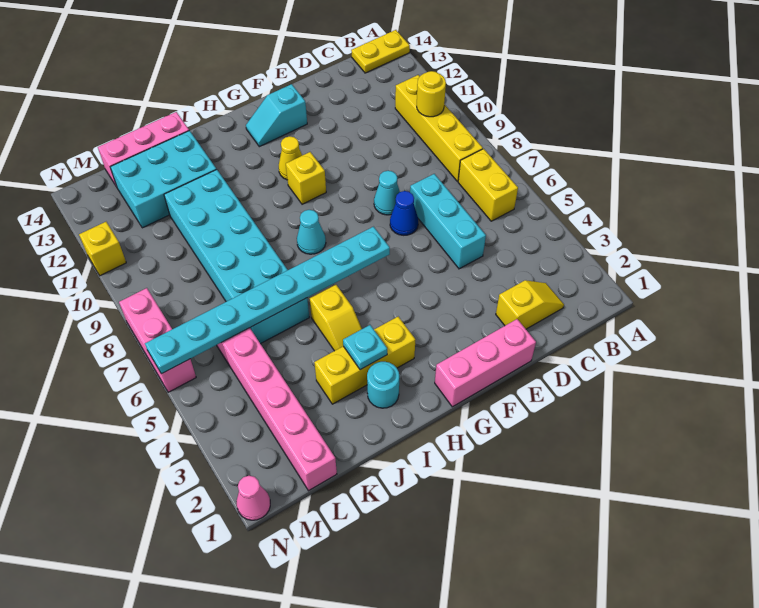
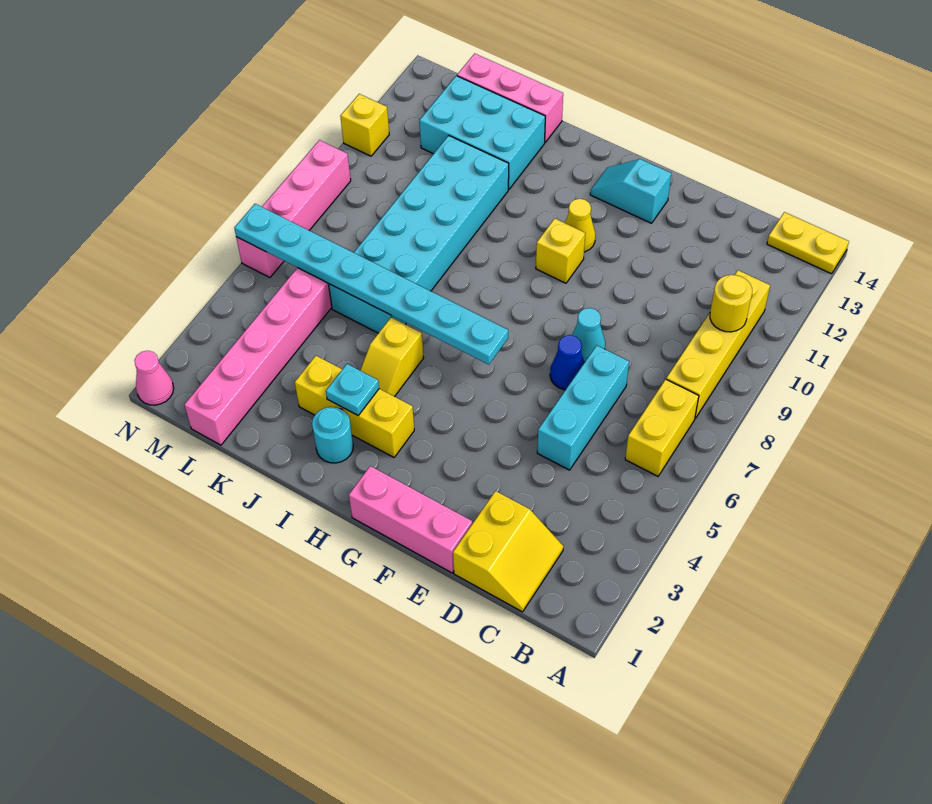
yellow slope C2:D2 level 1 top D -> yellow slope C1:D2 level 1 top D
cyan cone H8 level 1 -> none
pink brick N6:N8 level 1 -> pink brick N6:N9 level 1

